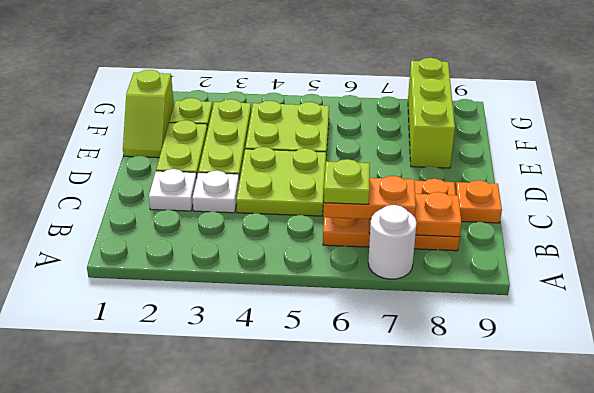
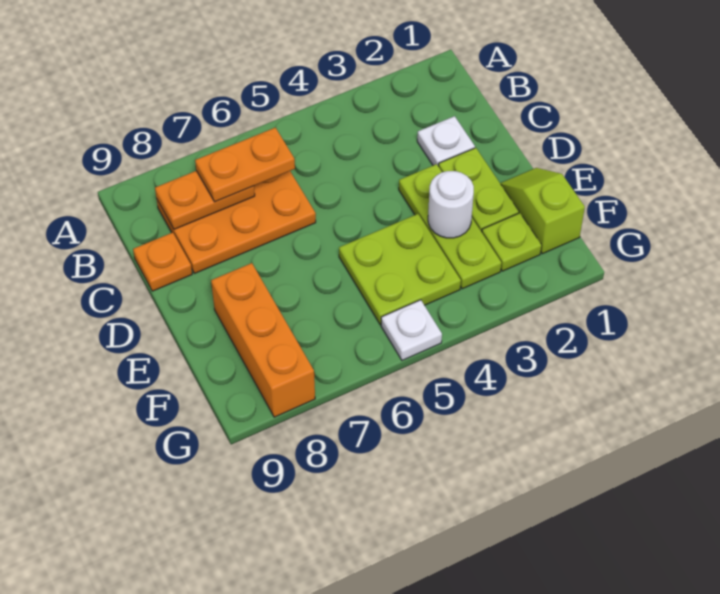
white round brick A7 level 1 -> white round brick E3 level 2
lime plate B6 level 4 -> none
white plate C3 level 1 -> white plate G5 level 1
lime plate C4:D5 level 1 -> none
lime brick E8:G8 level 1 -> orange brick E8:G8 level 1

